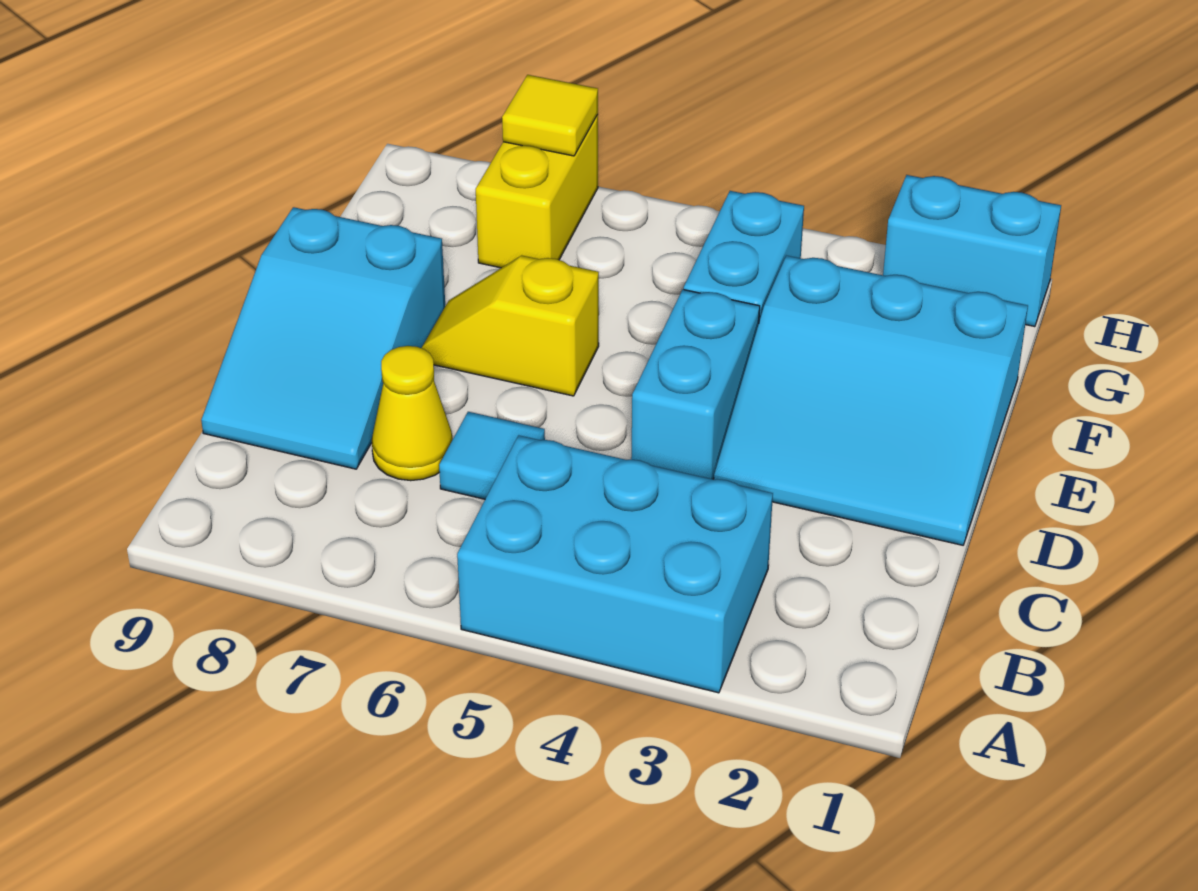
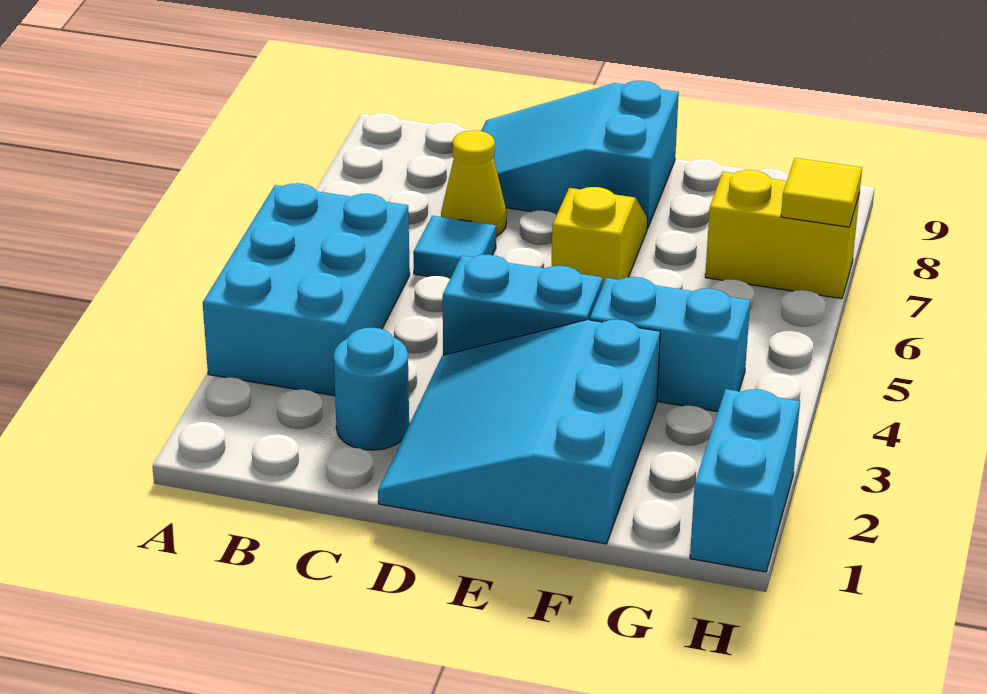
none -> cyan round brick C2 level 1

